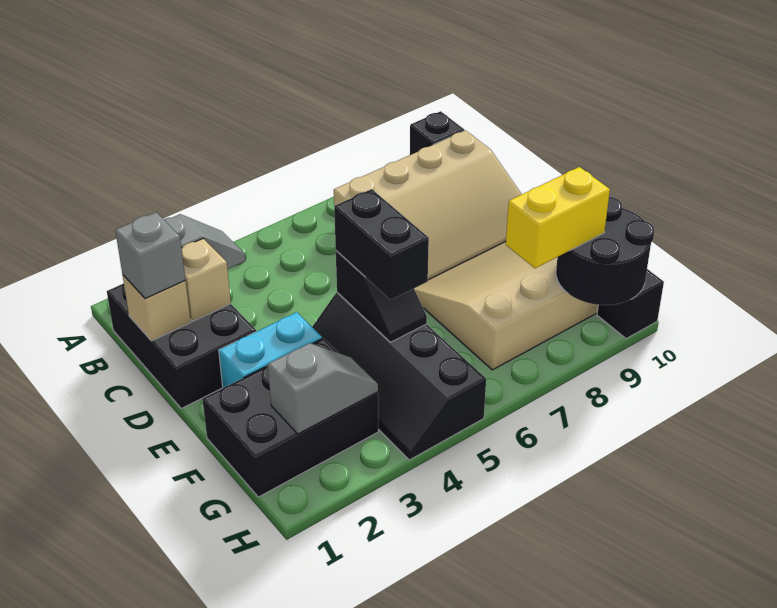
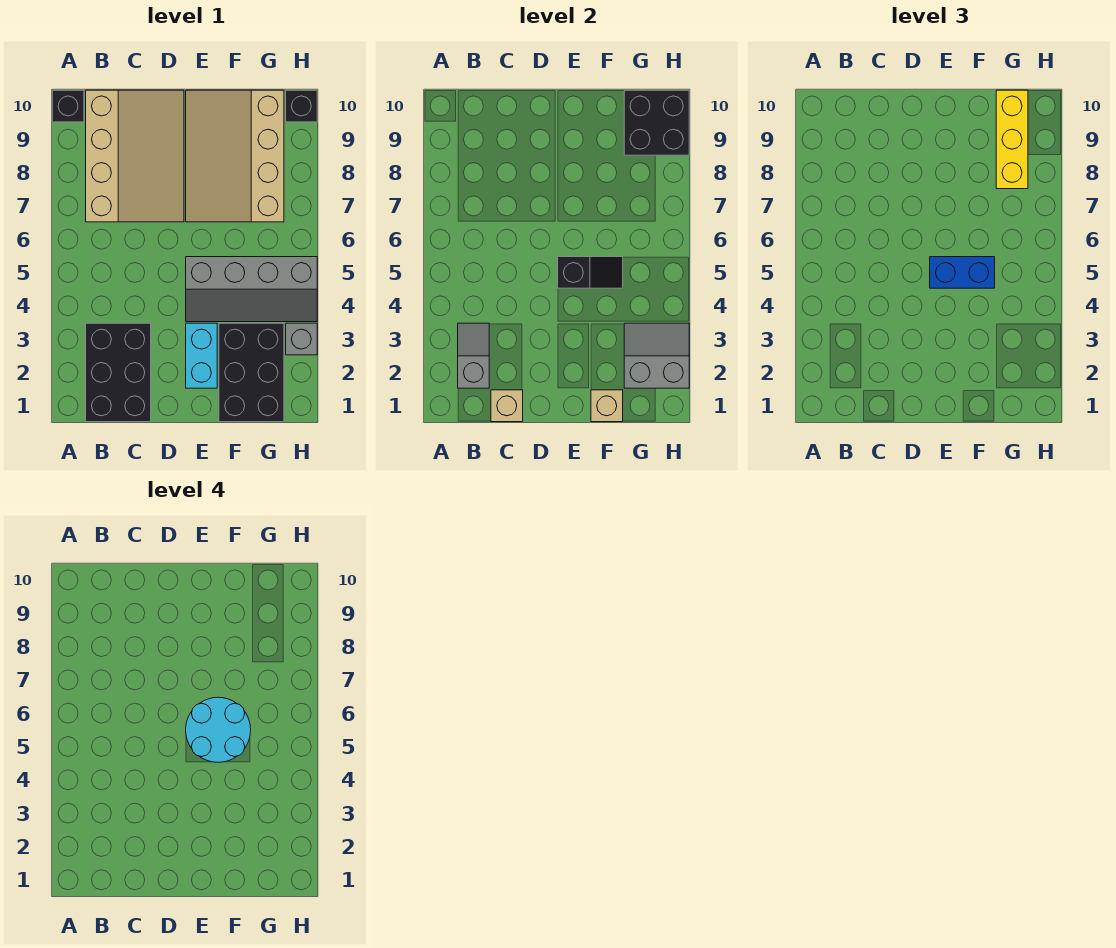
black brick B1:D2 level 1 -> black brick B1:C3 level 1
grey brick C1 level 3 -> grey brick H3 level 1
tan brick C2 level 2 -> tan brick F1 level 2
black slope E4:H5 level 1 top 5 -> grey slope E4:H5 level 1 top 5
black brick E5:F5 level 3 -> blue brick E5:F5 level 3
none -> cyan round brick E5:F6 level 4
grey slope G2:G3 level 2 top 2 -> grey slope G2:H3 level 2 top 2
yellow brick G8:G9 level 3 -> yellow brick G8:G10 level 3
black round brick G9:H10 level 2 -> black brick G9:H10 level 2

